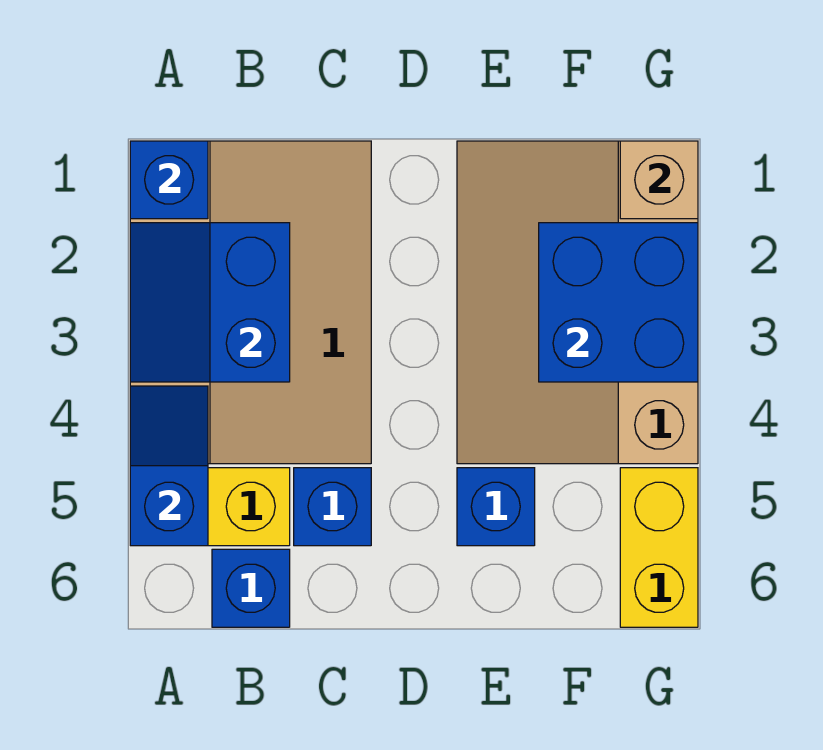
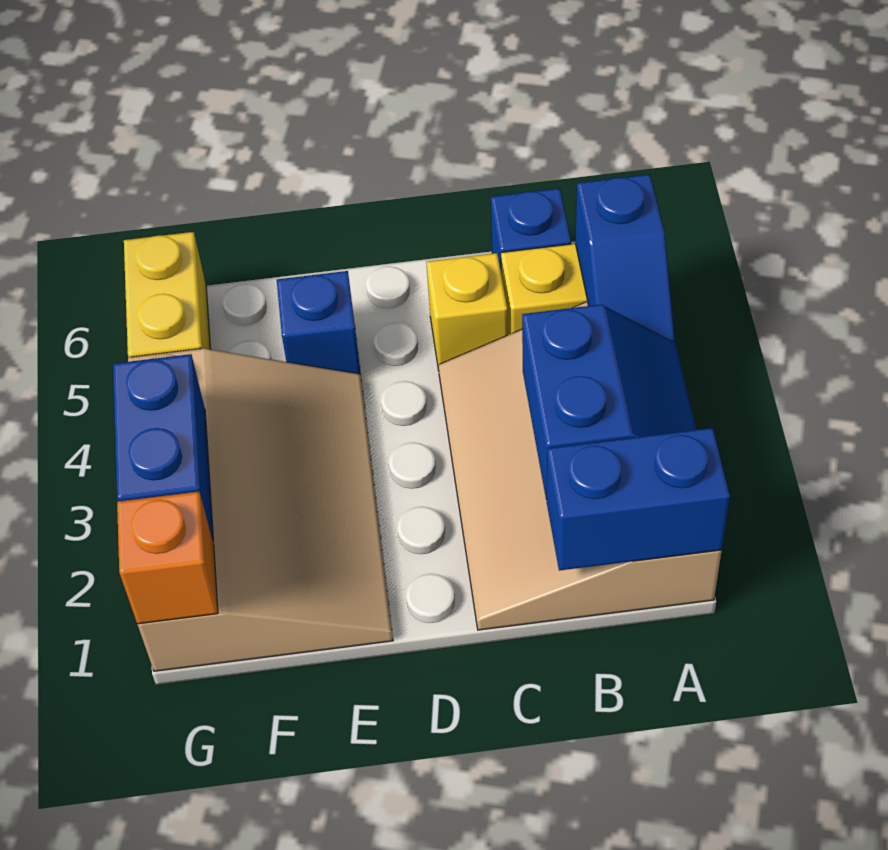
blue brick A1 level 2 -> blue brick A1:B1 level 2
blue brick C5 level 1 -> yellow brick C5 level 1
blue brick F2:G3 level 2 -> blue brick G2:G3 level 2
tan brick G1 level 2 -> orange brick G1 level 2

